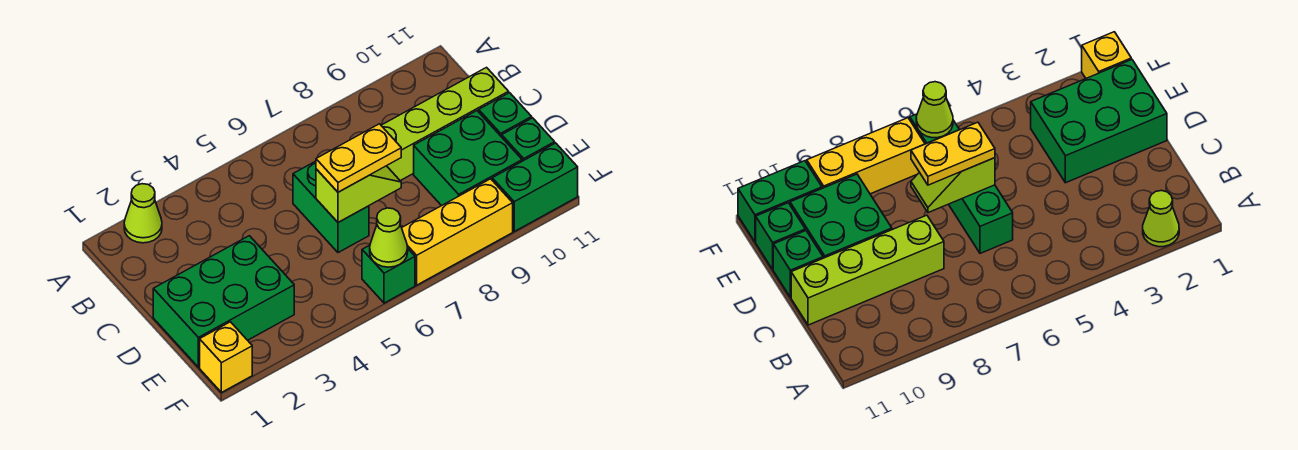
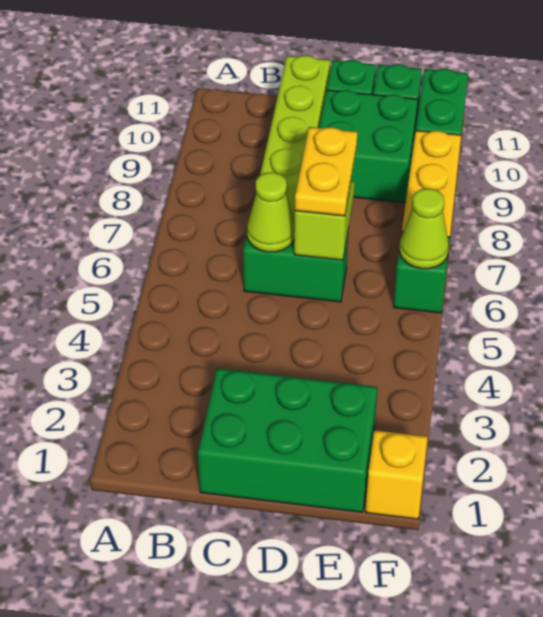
lime cone A2 level 1 -> lime cone C6 level 2
green brick D1:E3 level 1 -> green brick C1:E2 level 1

